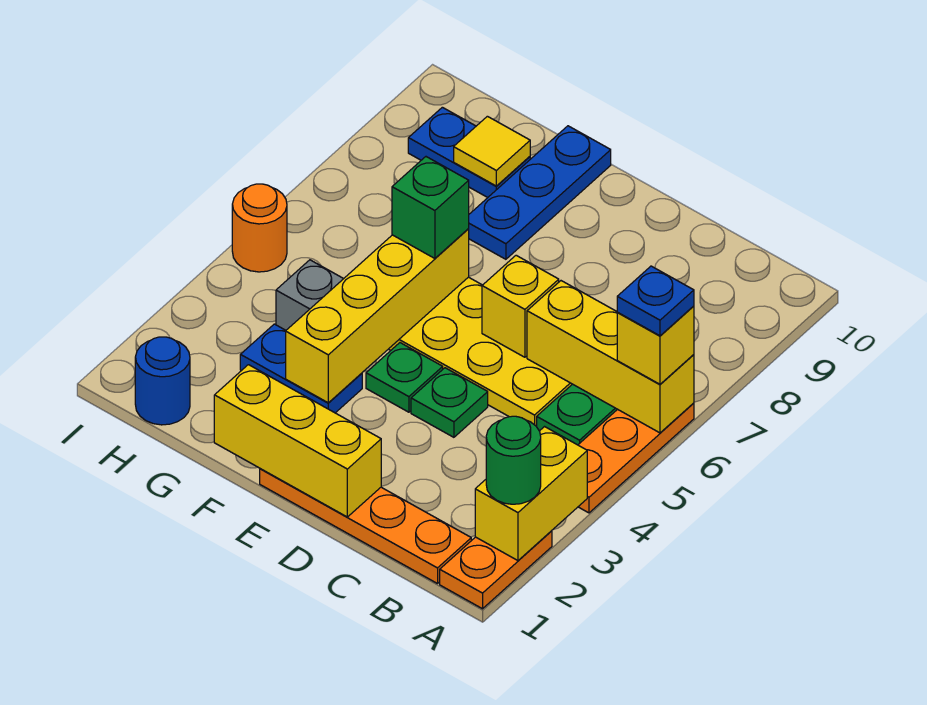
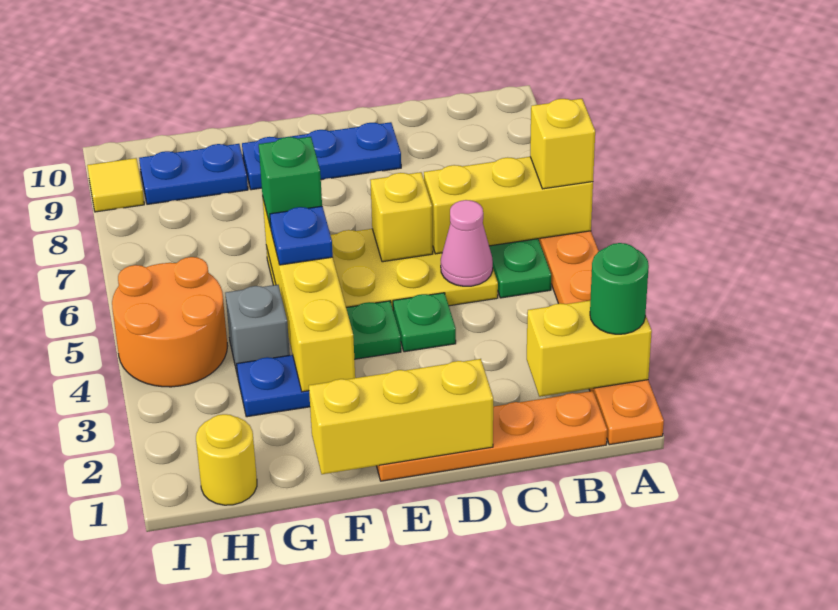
yellow brick A2:A3 level 2 -> yellow brick A2:B2 level 2
blue plate A6 level 4 -> blue plate F5 level 3
none -> pink cone C5 level 2
blue plate F8:F10 level 1 -> blue plate D9:F9 level 1
yellow tile G9 level 2 -> yellow tile I9 level 1
blue round brick H1 level 1 -> yellow round brick H1 level 1
orange round brick I5 level 1 -> orange round brick H4:I5 level 1

